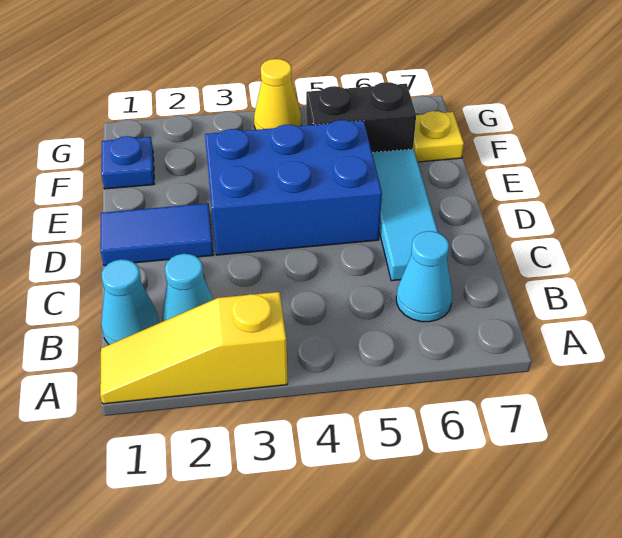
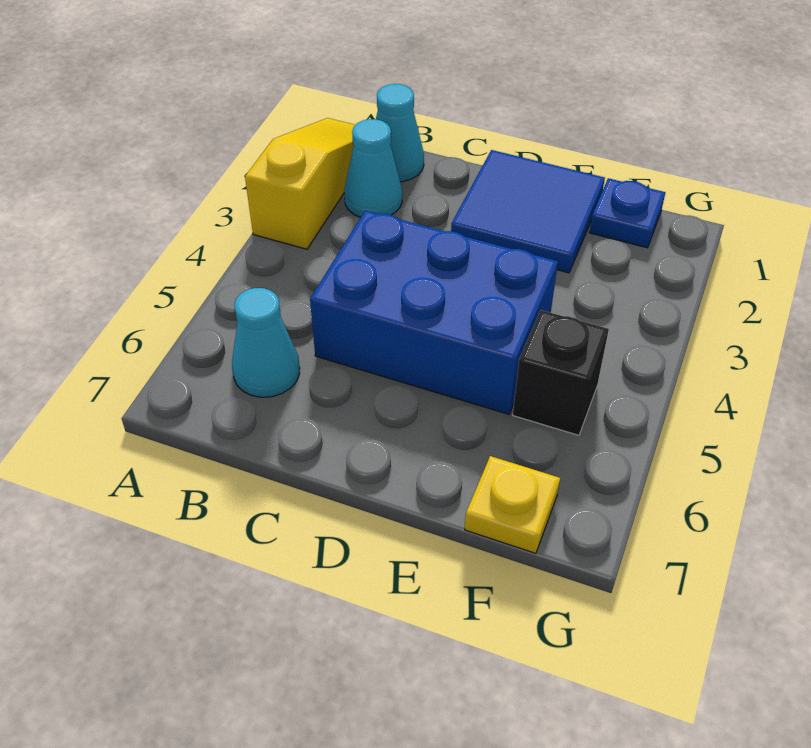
cyan tile C6:E6 level 1 -> none
blue tile D1:D2 level 1 -> blue tile D1:E2 level 1
blue brick D3:E5 level 1 -> blue brick C4:E5 level 1
black brick F5:F6 level 1 -> black brick F5 level 1
yellow cone G4 level 1 -> none

